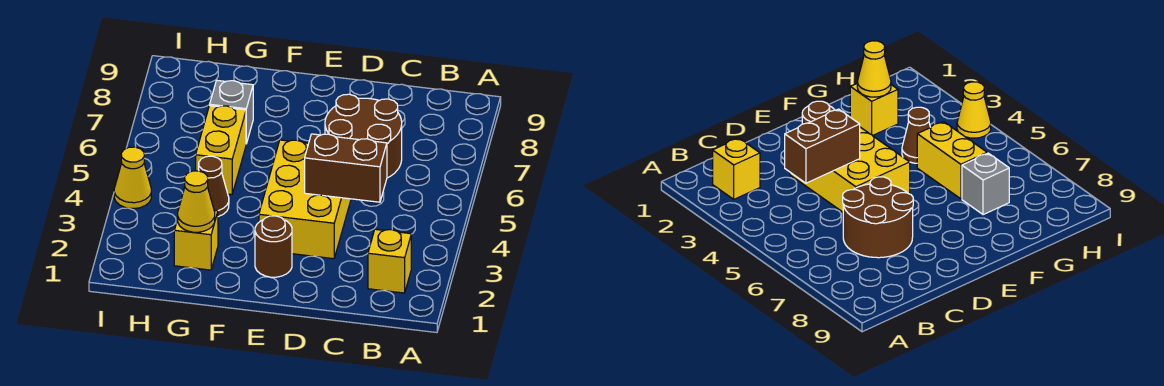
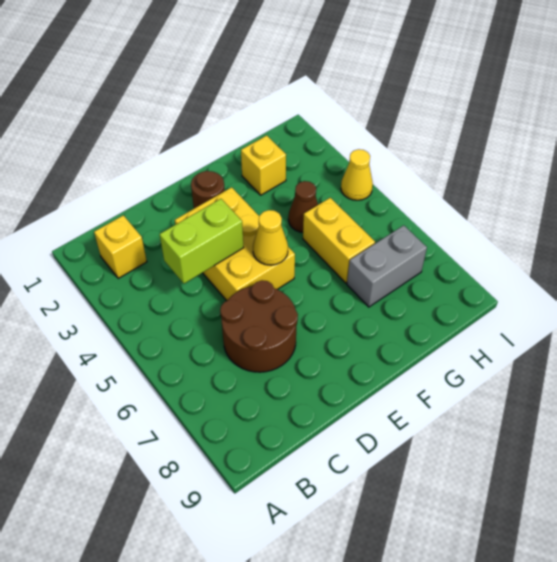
brown brick C4:D4 level 2 -> lime brick C4:D4 level 2
yellow cone G2 level 2 -> yellow cone E5 level 2
grey brick G7 level 1 -> grey brick G7:H7 level 1

